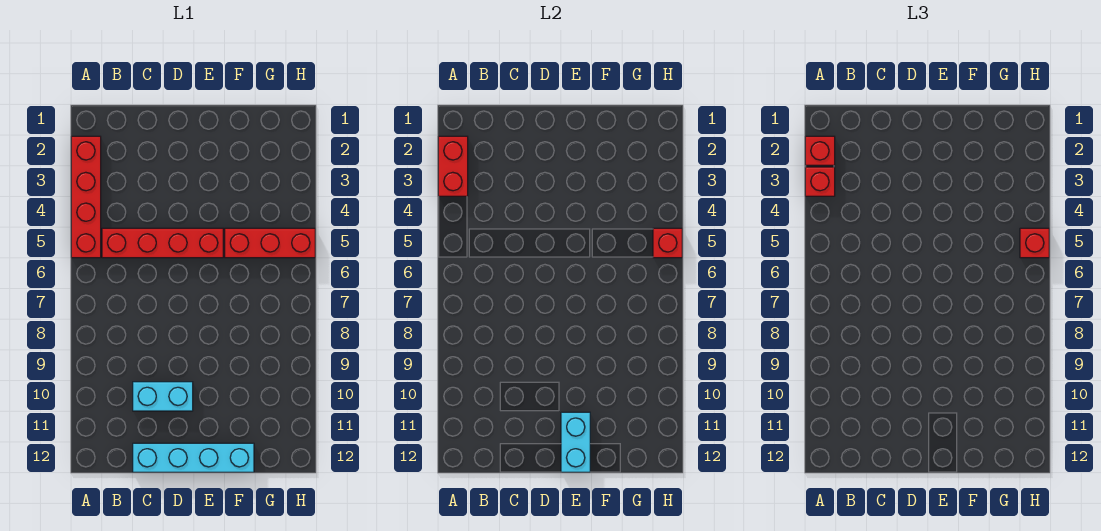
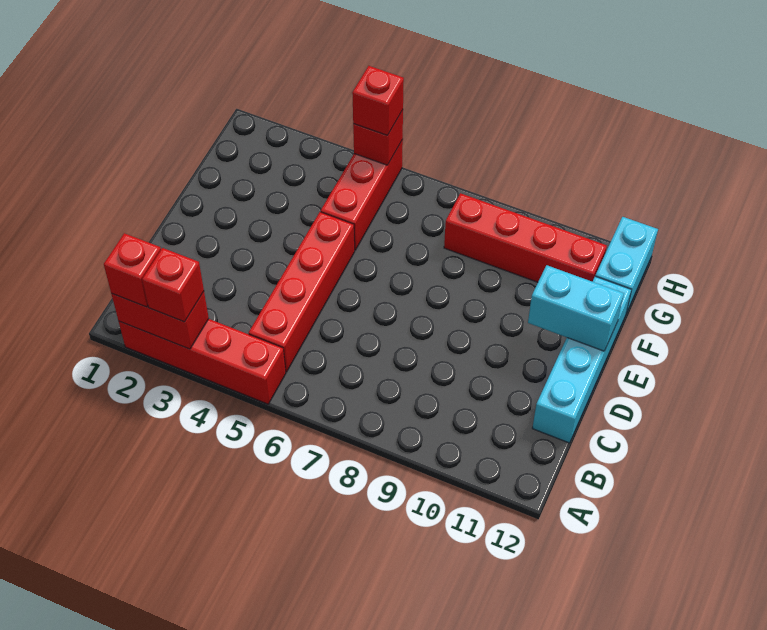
cyan brick C10:D10 level 1 -> cyan brick G12:H12 level 1
none -> red brick G8:G11 level 1

